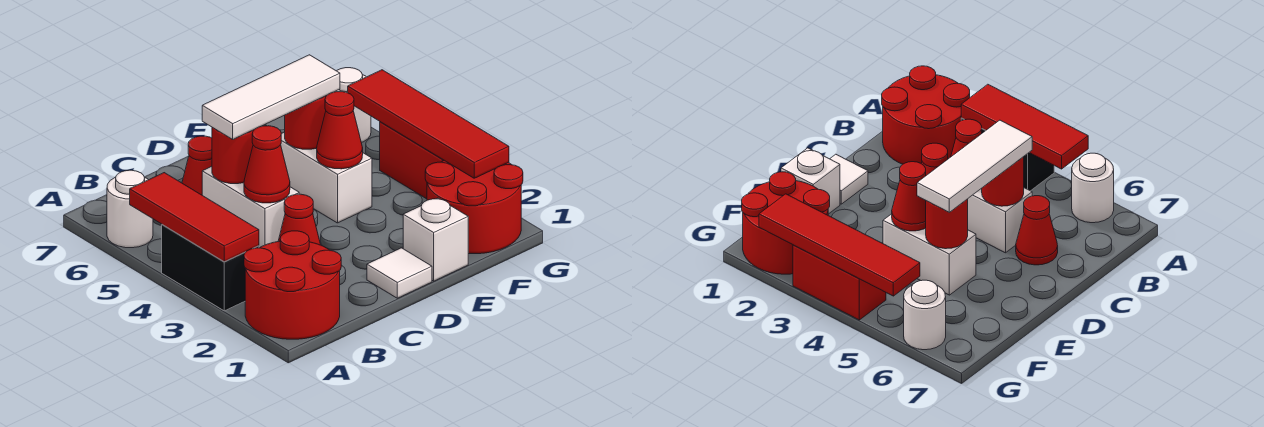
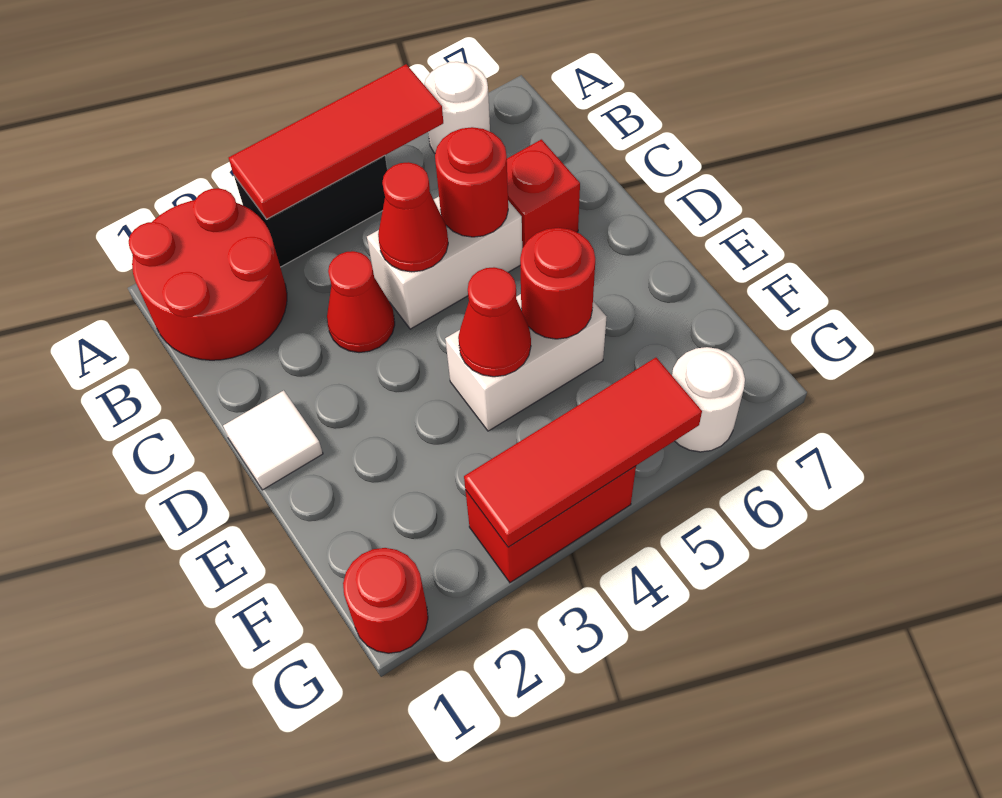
white tile C5:E5 level 3 -> none
red cone C6 level 1 -> red brick C6 level 1
white brick E1 level 1 -> none
red round brick F1:G2 level 1 -> red round brick G1 level 1
red tile G2:G5 level 2 -> red tile G3:G5 level 2

